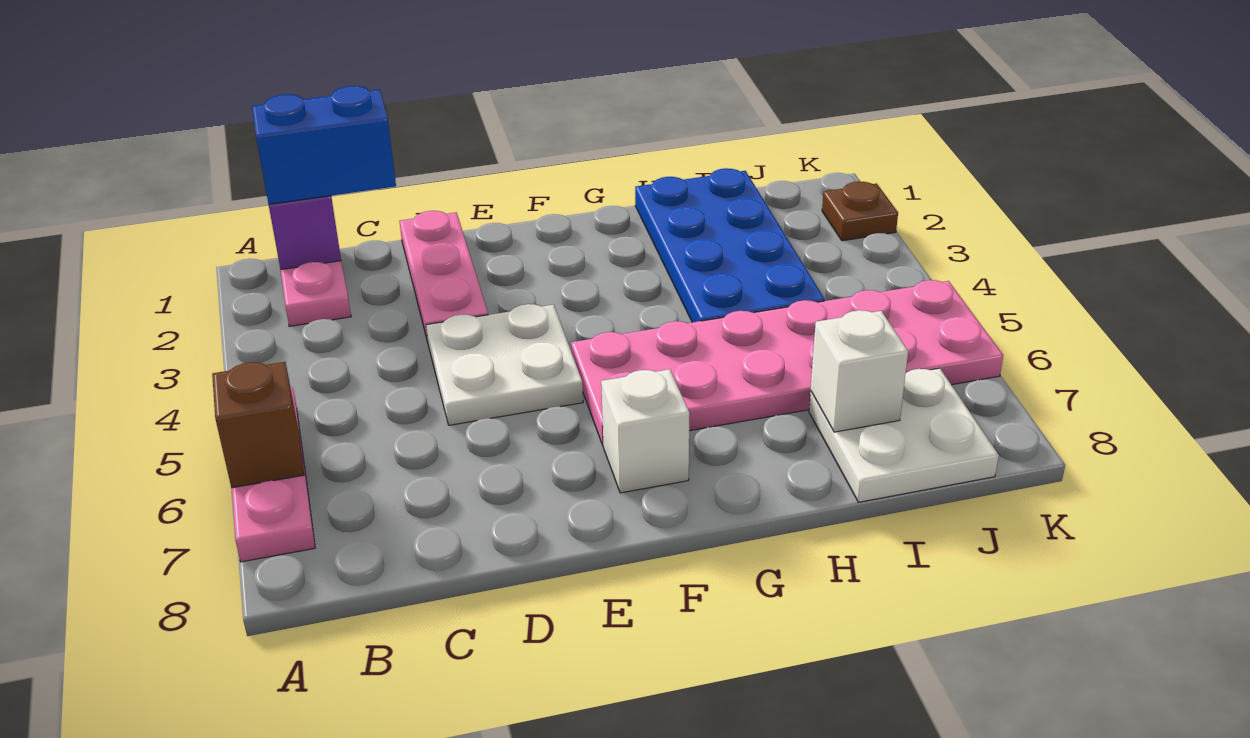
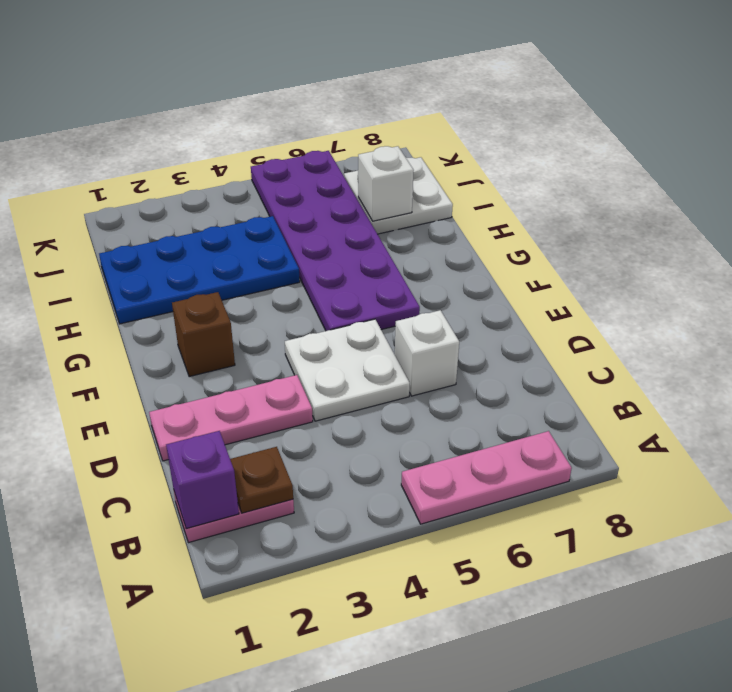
brown brick A6 level 2 -> brown brick F2 level 1
blue brick B1:C1 level 3 -> none
pink plate F5:K6 level 1 -> purple plate F5:K6 level 1
white brick F7 level 1 -> white brick D6 level 1
brown plate K2 level 1 -> brown plate B2 level 2

